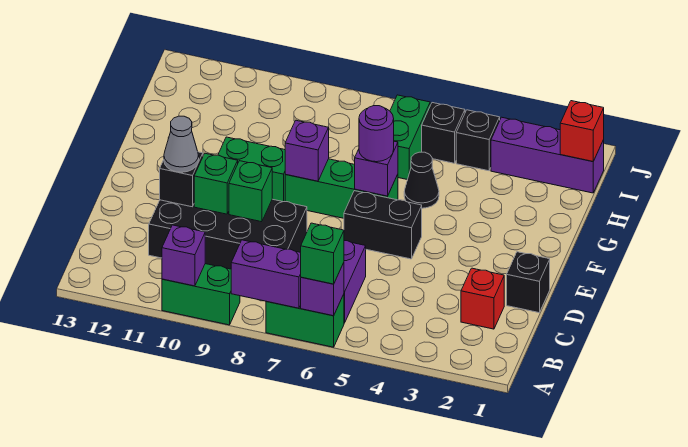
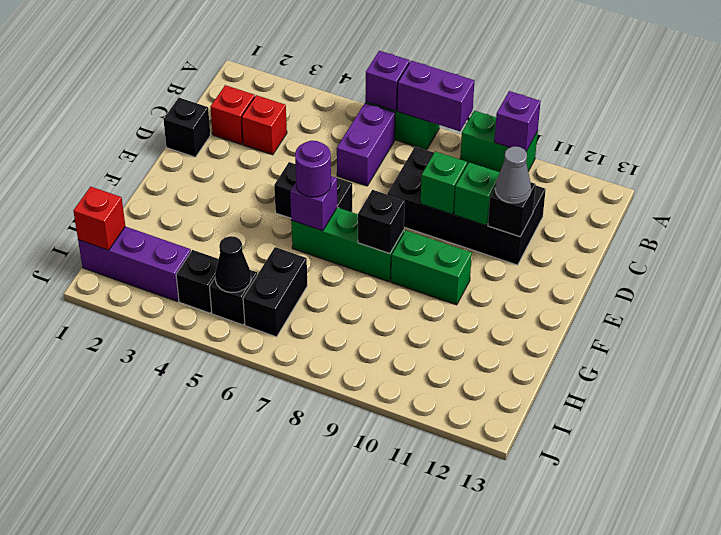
green brick A6 level 3 -> none
none -> red brick C3 level 1
purple brick F8 level 2 -> black brick F8 level 2
black cone G5 level 1 -> black cone I5 level 2
green brick H6:I6 level 1 -> black brick H6:I6 level 1

